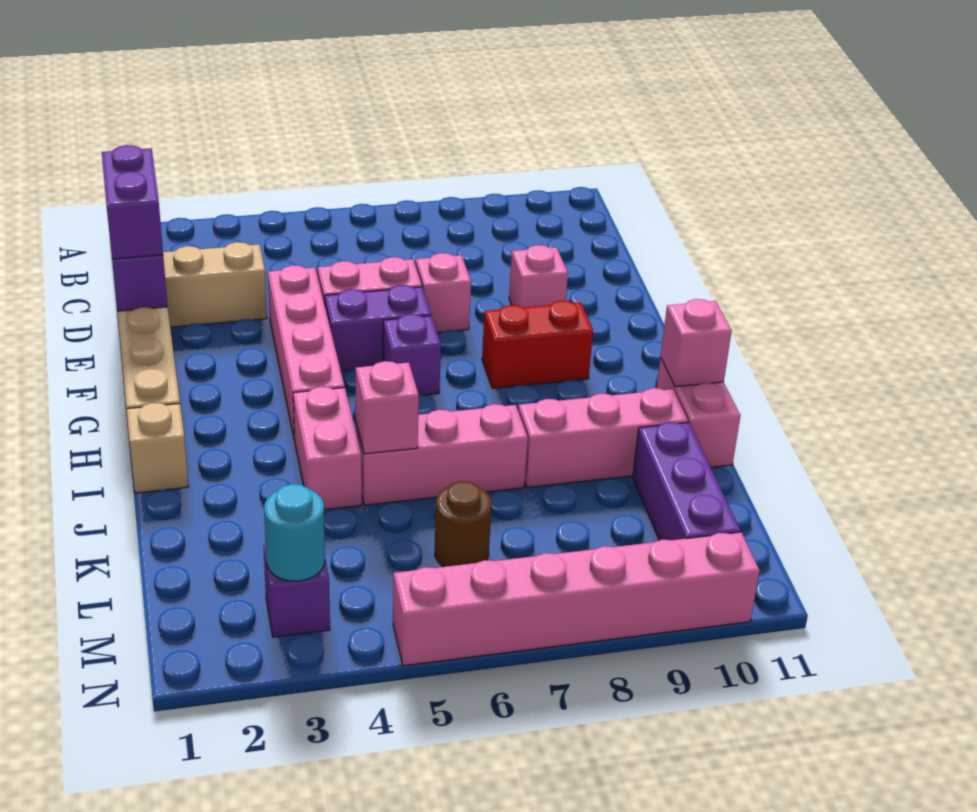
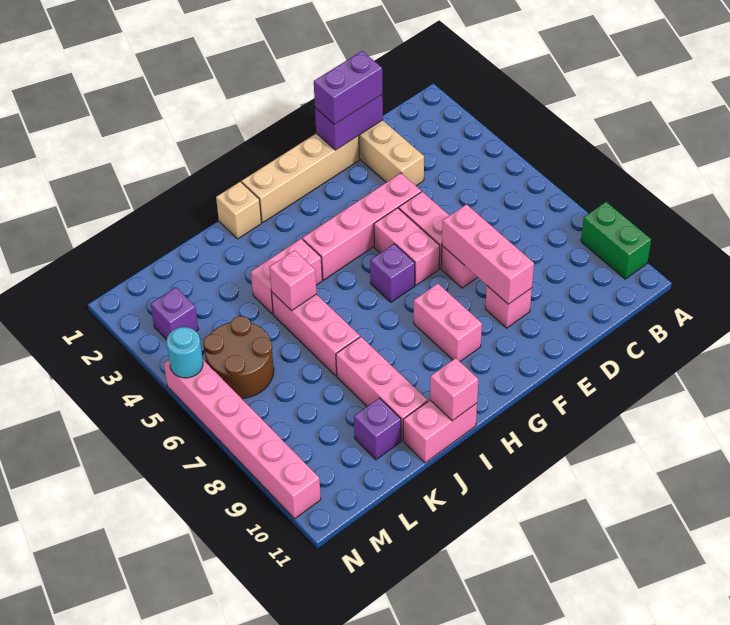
none -> green brick A9:A10 level 1
none -> pink brick E7:E9 level 2
purple brick F5:F6 level 1 -> pink brick F5:F6 level 1
red brick G8:G9 level 1 -> pink brick G8:G9 level 1
purple brick K10:M10 level 1 -> purple brick K10 level 1
brown round brick L6 level 1 -> brown round brick L5:M6 level 1
cyan round brick M3 level 2 -> cyan round brick N5 level 2

